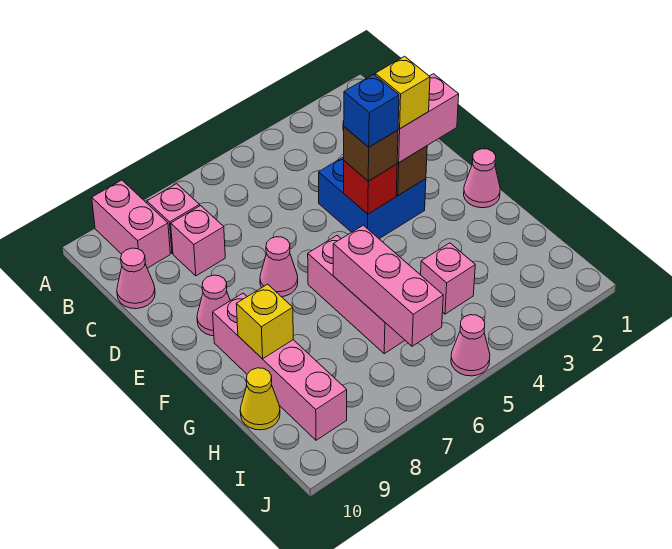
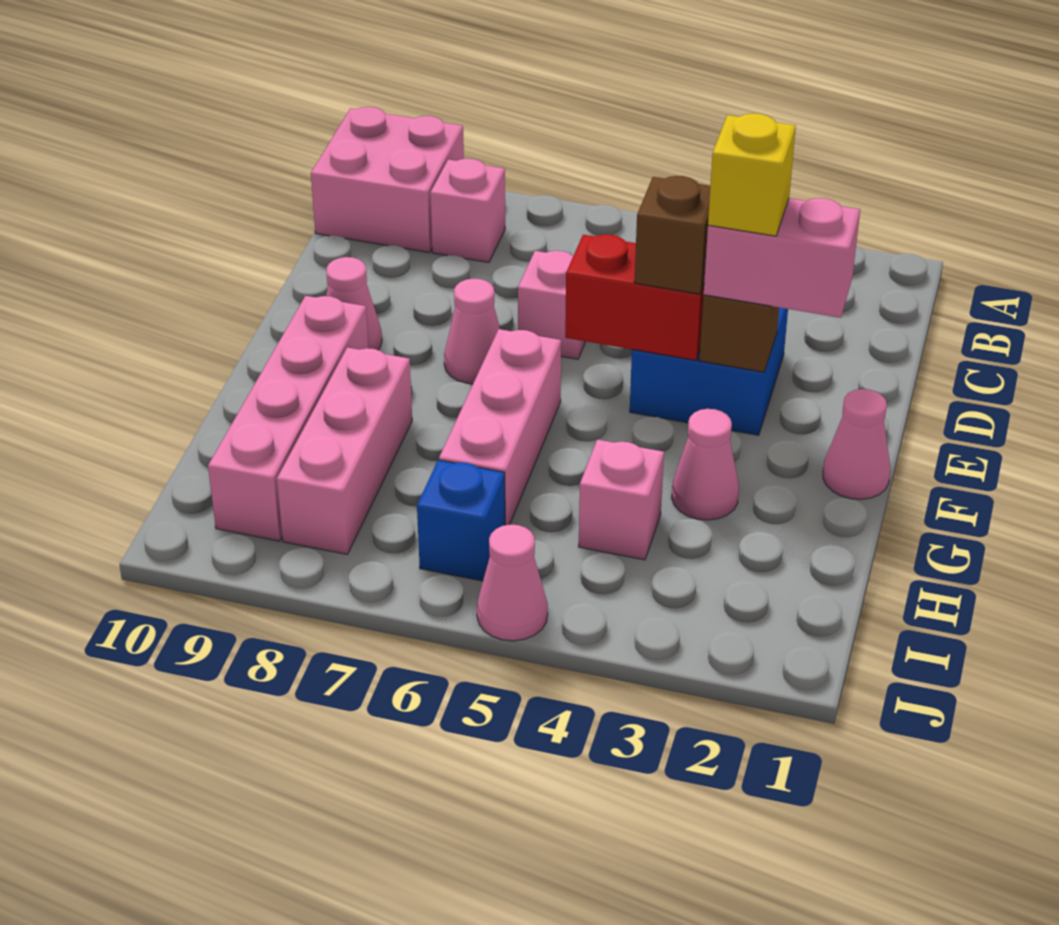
pink brick A9:B9 level 1 -> pink brick A9:B10 level 1
pink brick C8 level 1 -> pink brick D6 level 1
pink cone C10 level 1 -> pink cone G3 level 1
red brick E4 level 2 -> red brick E4:E5 level 2
blue brick E4 level 4 -> blue brick I6 level 1
pink brick G6:I6 level 2 -> pink brick G8:I8 level 1
yellow brick G9 level 2 -> none
yellow cone H10 level 1 -> none

